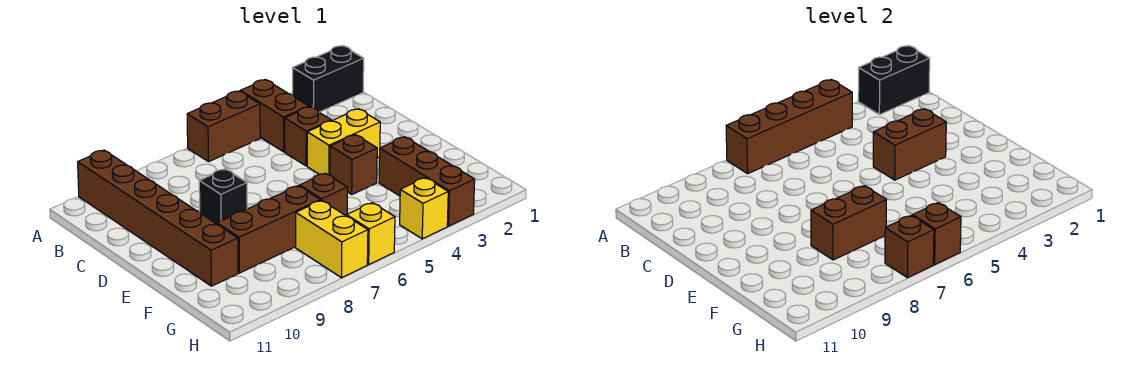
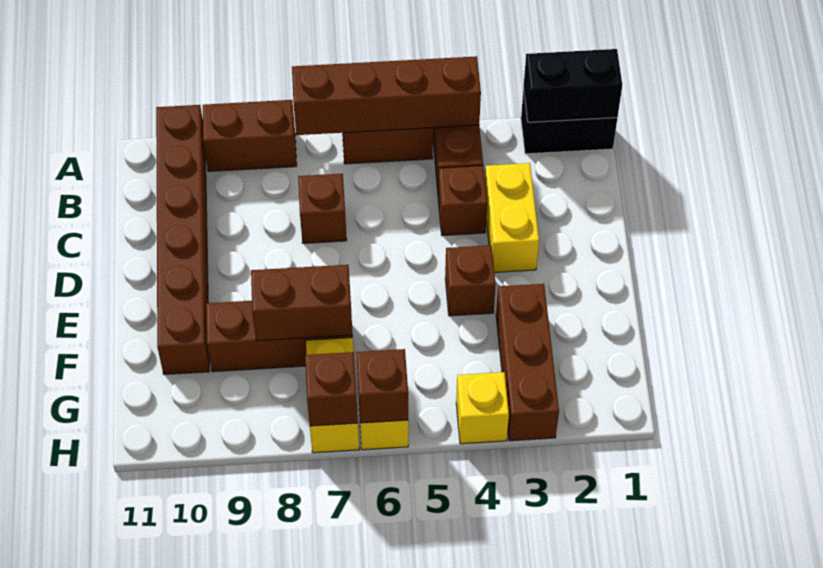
yellow brick D3:D4 level 1 -> yellow brick C3:D3 level 1
brown brick D3:D4 level 2 -> brown brick A8:A9 level 1
black brick D8 level 1 -> none
brown brick F6 level 1 -> brown brick C7 level 1

